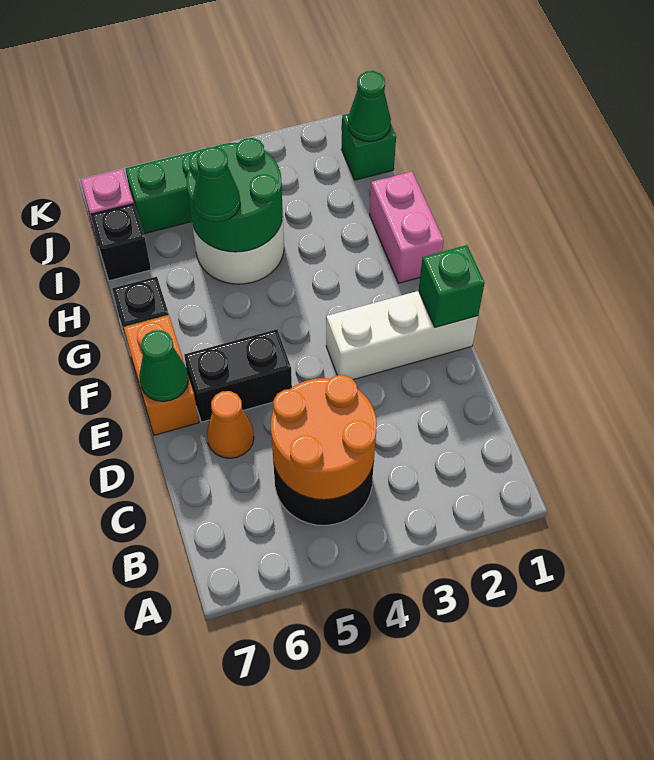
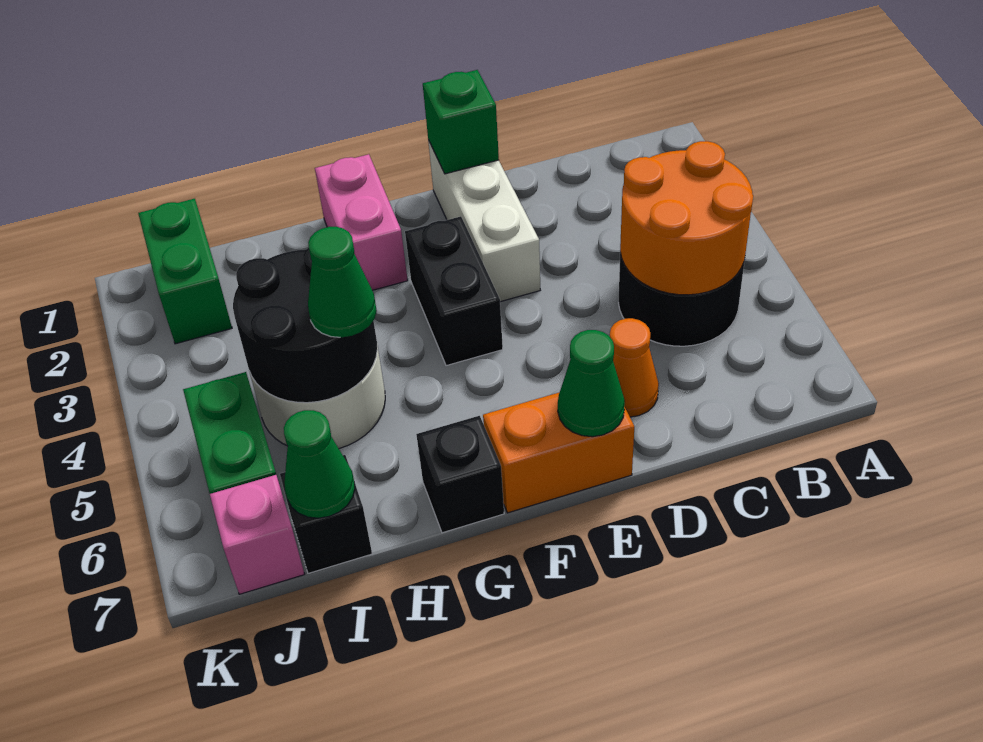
black brick E5:E6 level 1 -> black brick F3:F4 level 1
pink brick G1:H1 level 1 -> pink brick G1:G2 level 1
green round brick H4:I5 level 2 -> black round brick H4:I5 level 2
green brick J1 level 1 -> green brick J1:J2 level 1
green cone J1 level 2 -> green cone I7 level 2

